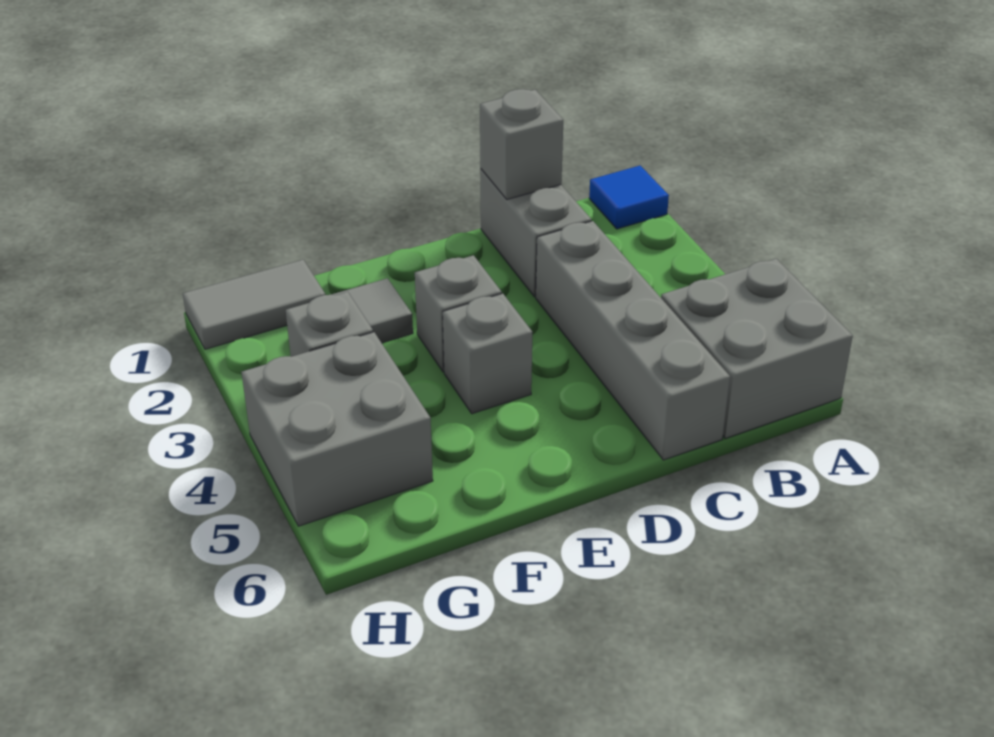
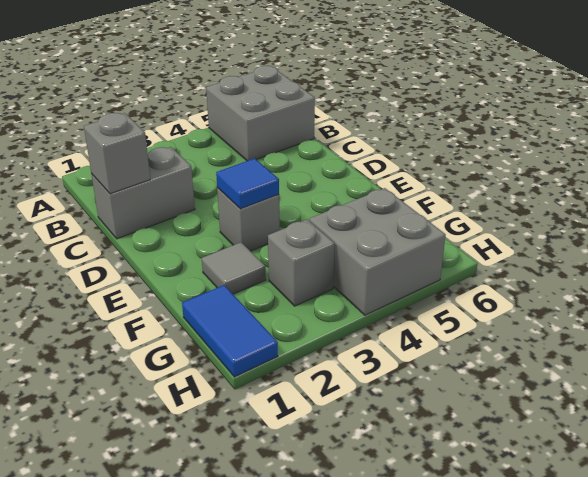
blue tile A1 level 1 -> blue tile E3 level 2
grey brick C3:C6 level 1 -> none
grey brick E4 level 1 -> none
grey tile G1:H1 level 1 -> blue tile G1:H1 level 1

